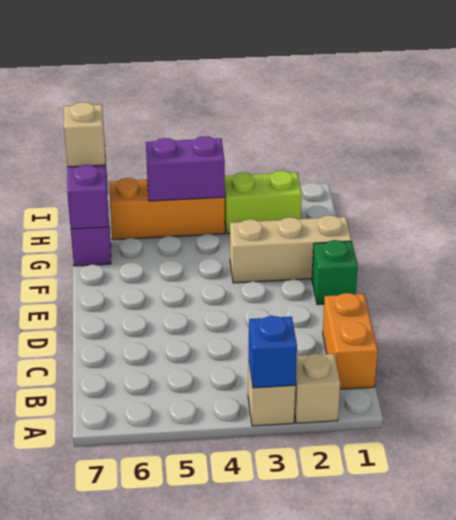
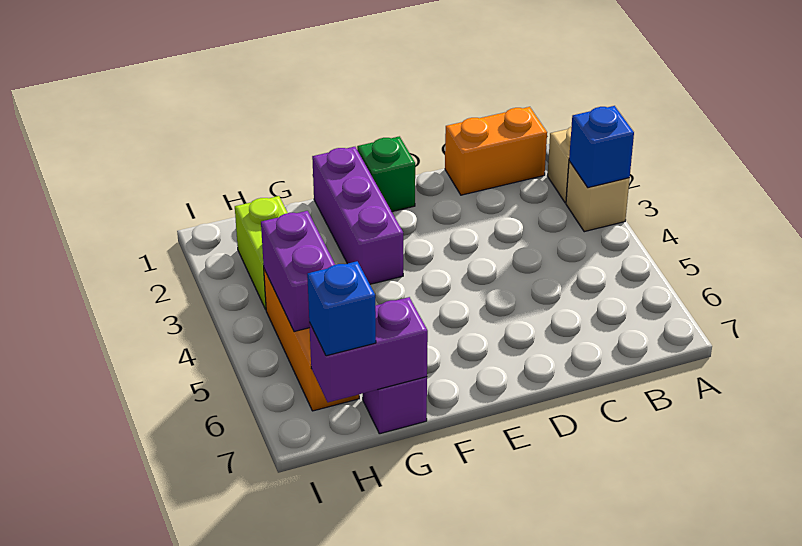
tan brick F1:F3 level 1 -> purple brick F1:F3 level 1
tan brick H7 level 3 -> blue brick H7 level 3

